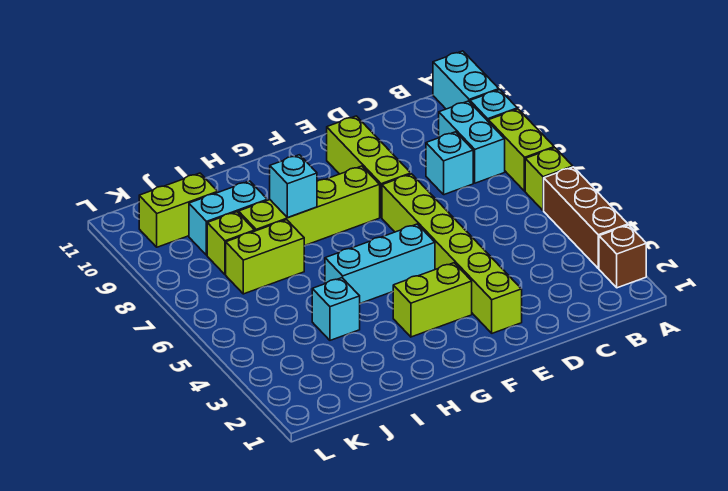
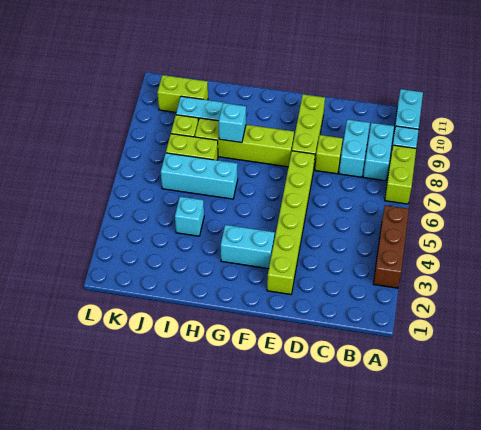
brown brick A2 level 1 -> none
lime brick A6 level 1 -> lime brick D8 level 1
cyan brick C8 level 1 -> cyan brick C8:C9 level 1
lime brick F3:G3 level 1 -> cyan brick F3:G3 level 1
cyan brick F5:H5 level 1 -> cyan brick H6:J6 level 1

